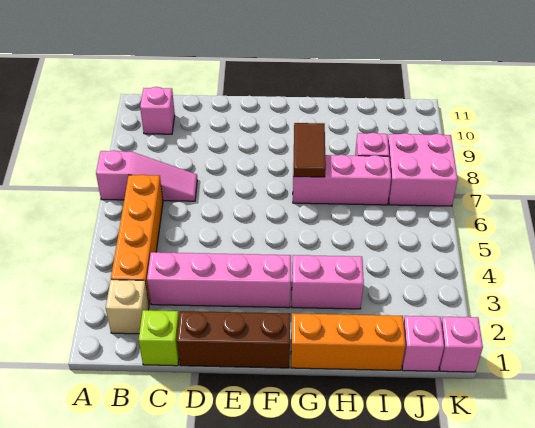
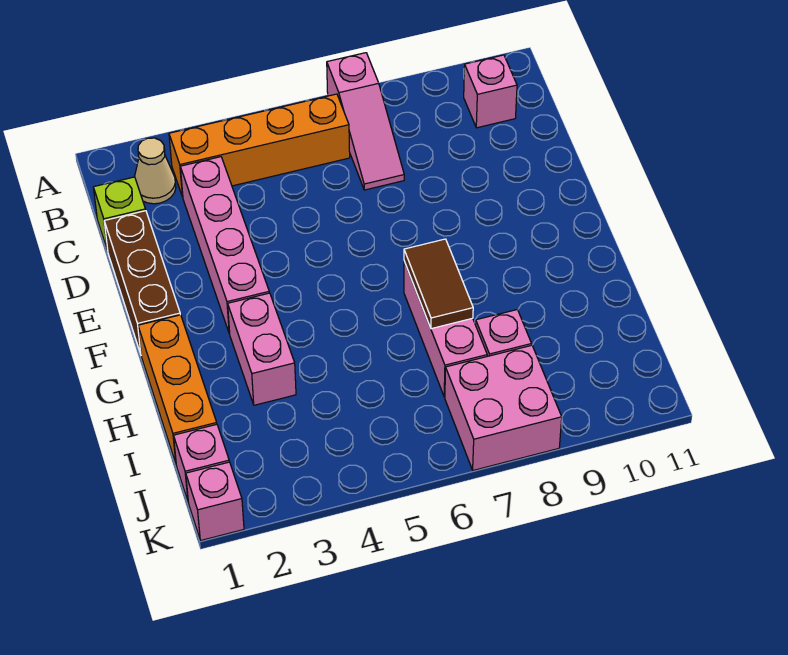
tan brick B2 level 1 -> tan cone B2 level 1
brown tile G7:G8 level 2 -> brown tile G7:H7 level 2

